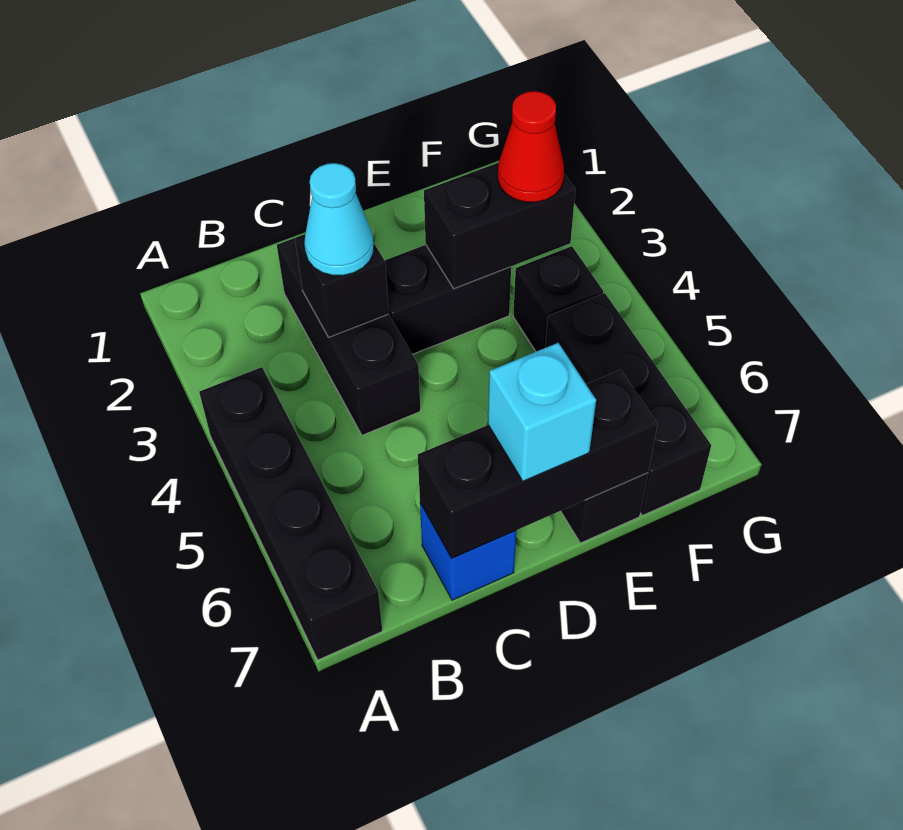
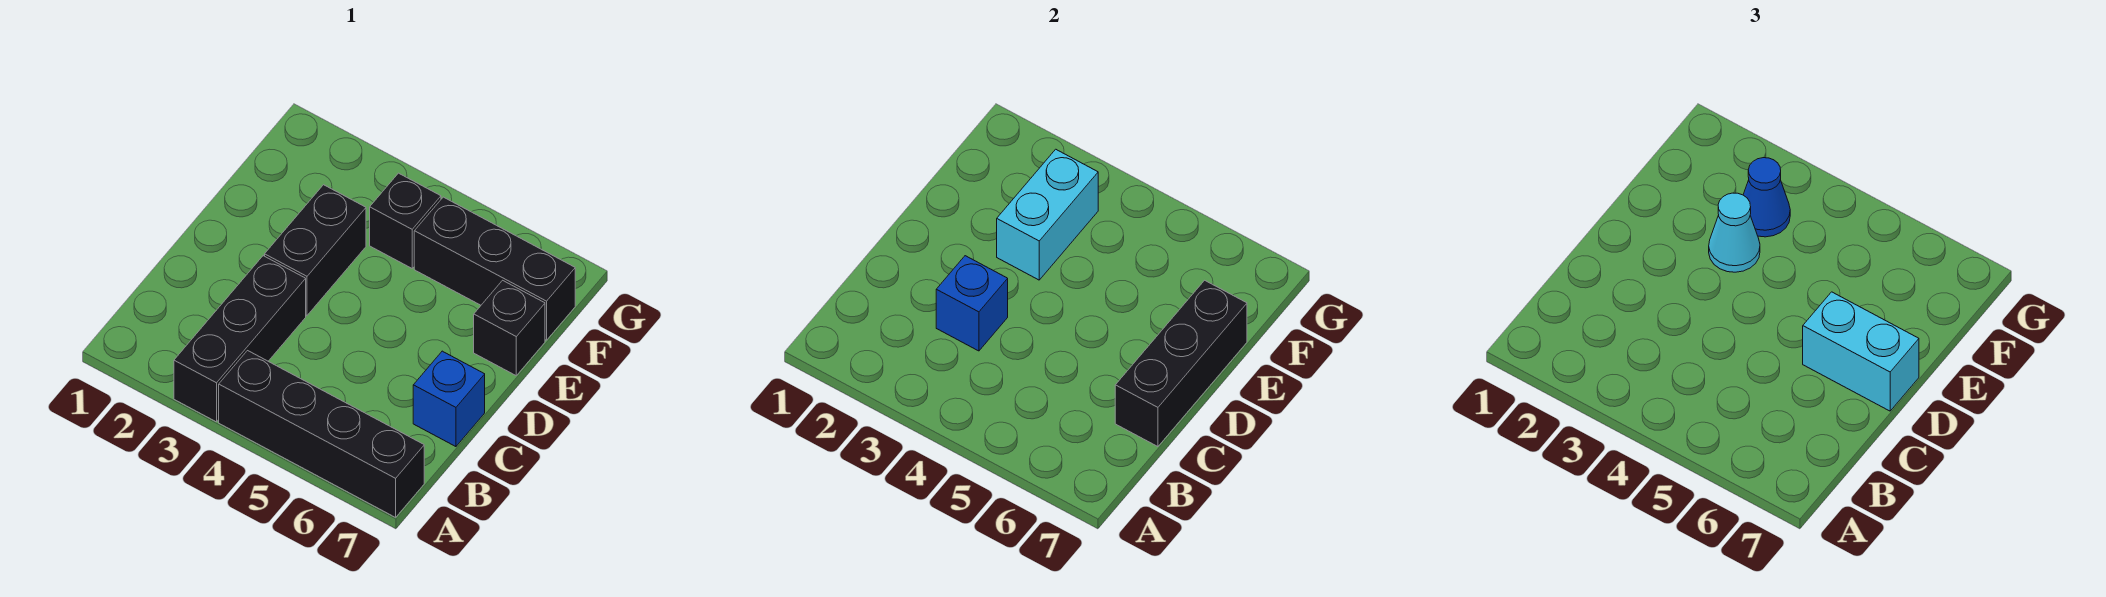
black brick C2:C4 level 1 -> black brick A3:C3 level 1
black brick C3 level 2 -> blue brick C3 level 2
cyan cone C3 level 3 -> cyan cone E3 level 3
cyan brick D7 level 3 -> cyan brick D6:D7 level 3
black brick E3:F3 level 2 -> cyan brick E3:F3 level 2
red cone F3 level 3 -> blue cone F3 level 3

